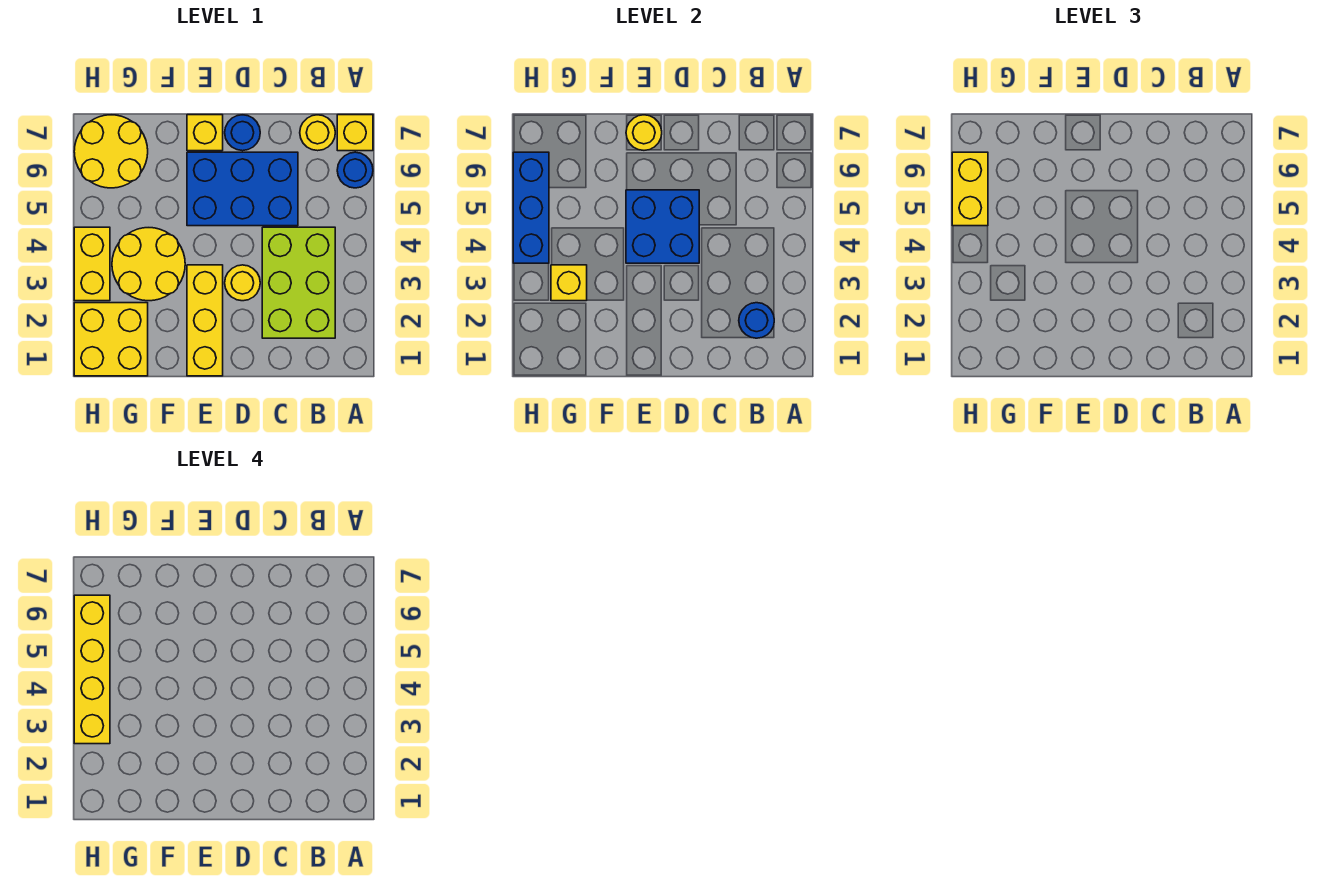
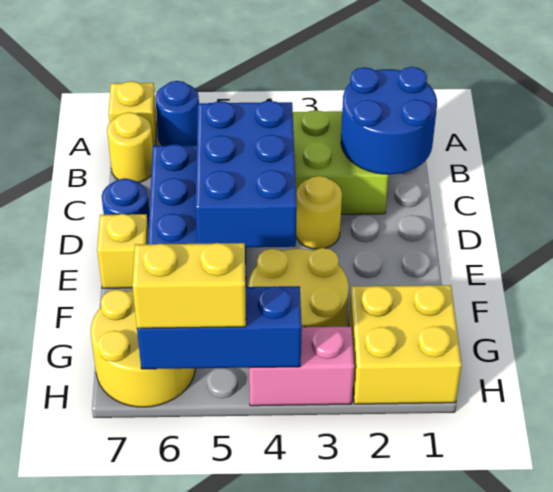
blue round brick B2 level 2 -> blue round brick B1:C2 level 2
blue brick D4:E5 level 2 -> blue brick C4:E5 level 2
yellow brick E1:E3 level 1 -> none
yellow round brick E7 level 2 -> none
yellow brick G3 level 2 -> none
yellow brick H3:H4 level 1 -> pink brick H3:H4 level 1
yellow brick H3:H6 level 4 -> none

